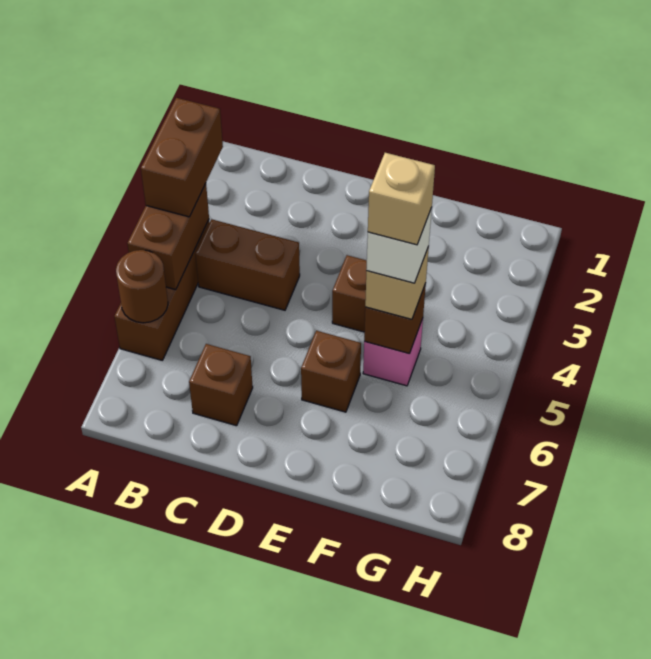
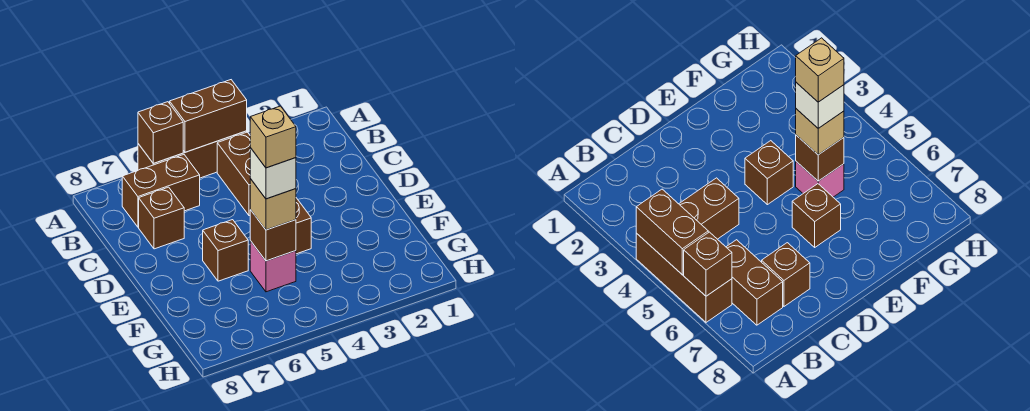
brown brick A3:A4 level 3 -> brown brick B6:B7 level 1
brown round brick A6 level 2 -> brown brick A6 level 2

